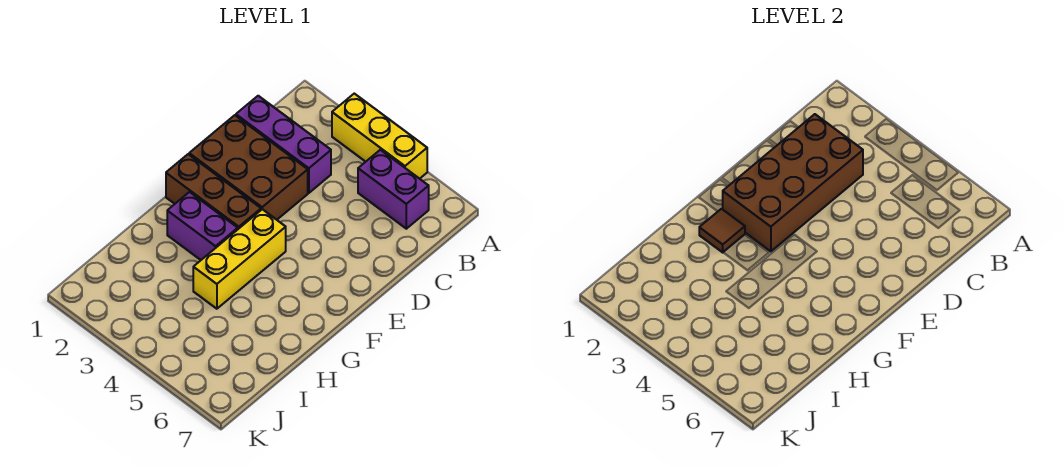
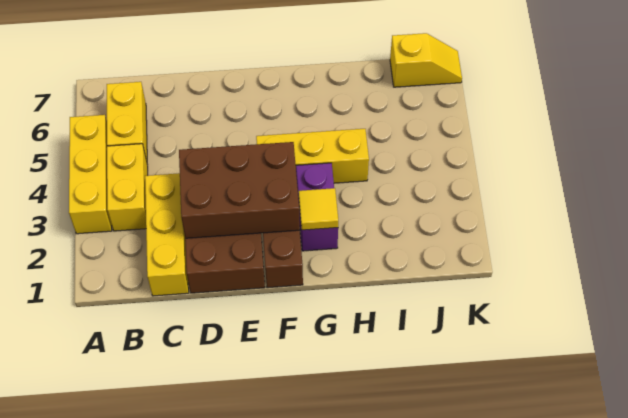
none -> yellow brick B3:B4 level 1
purple brick B5:B6 level 1 -> yellow brick B5:B6 level 1
purple brick C1:C3 level 1 -> yellow brick C1:C3 level 1
brown brick C2:F3 level 2 -> brown brick D2:F3 level 2
brown tile G2 level 2 -> yellow tile G2 level 2
none -> yellow slope J7:K7 level 1 top J

